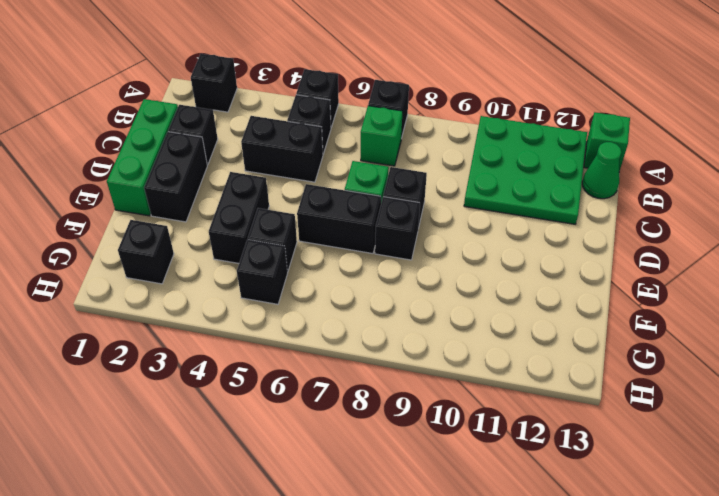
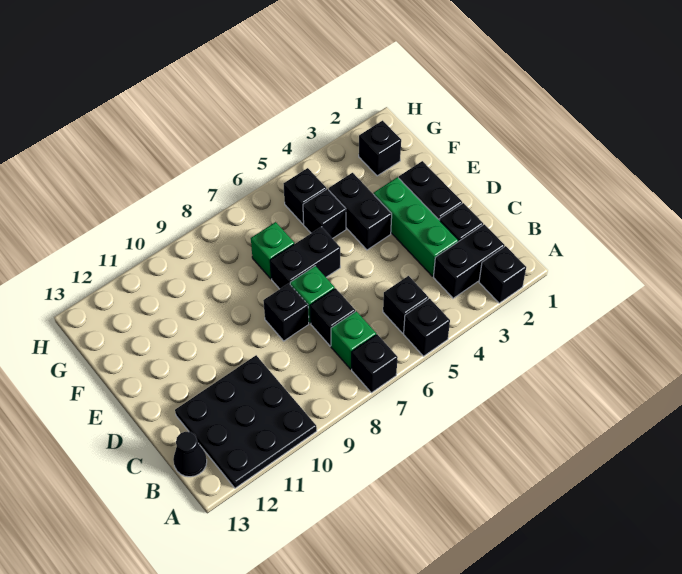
green plate A10:C12 level 1 -> black plate A10:C12 level 1
green brick A13 level 1 -> green brick F7 level 1
green cone B13 level 1 -> black cone B13 level 1
green brick C1:E1 level 1 -> green brick C3:E3 level 1
black brick C4:C5 level 1 -> black brick B2:B3 level 1
black brick E8 level 1 -> black brick C7 level 1

